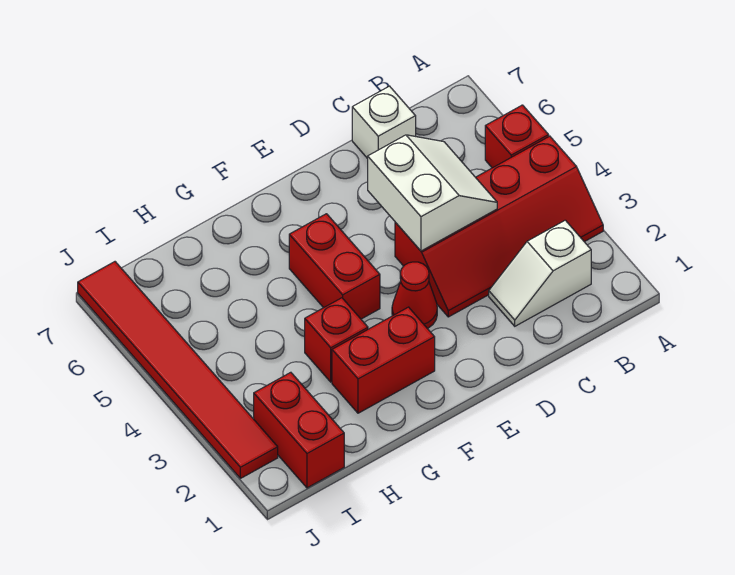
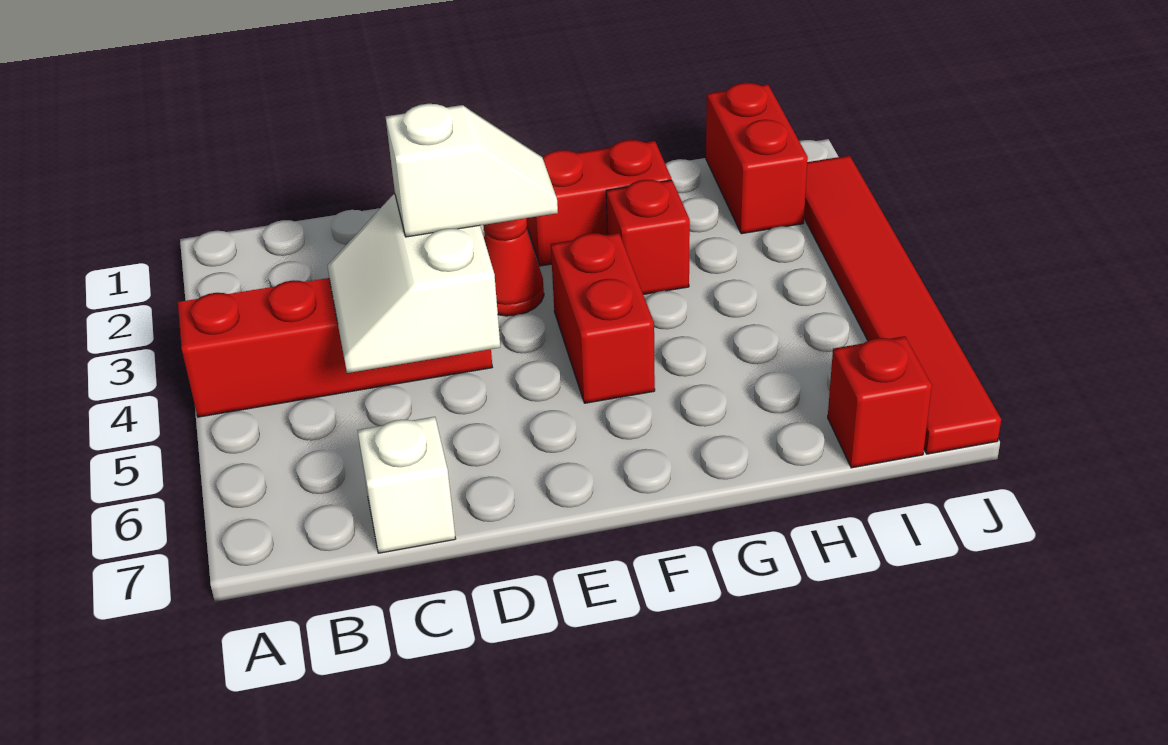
red brick A5 level 1 -> red brick I7 level 1
white slope B2:C2 level 1 top B -> white slope D4:E4 level 3 top D

